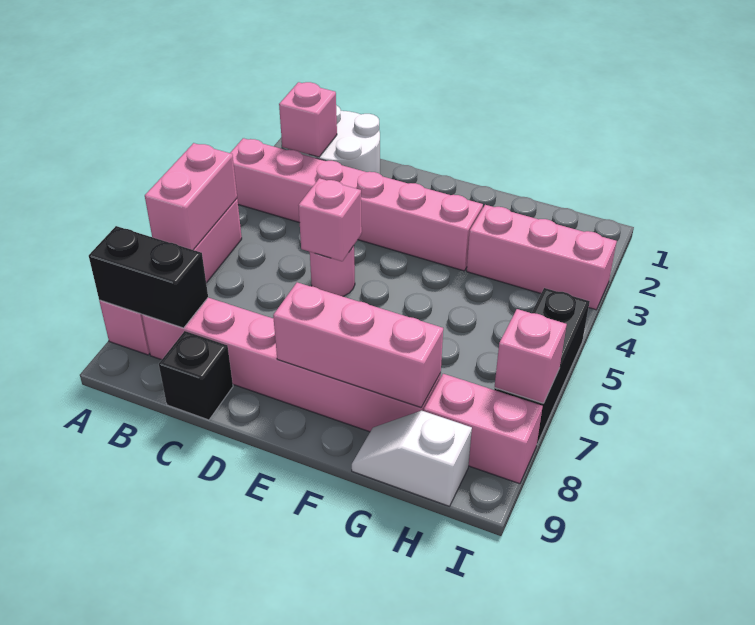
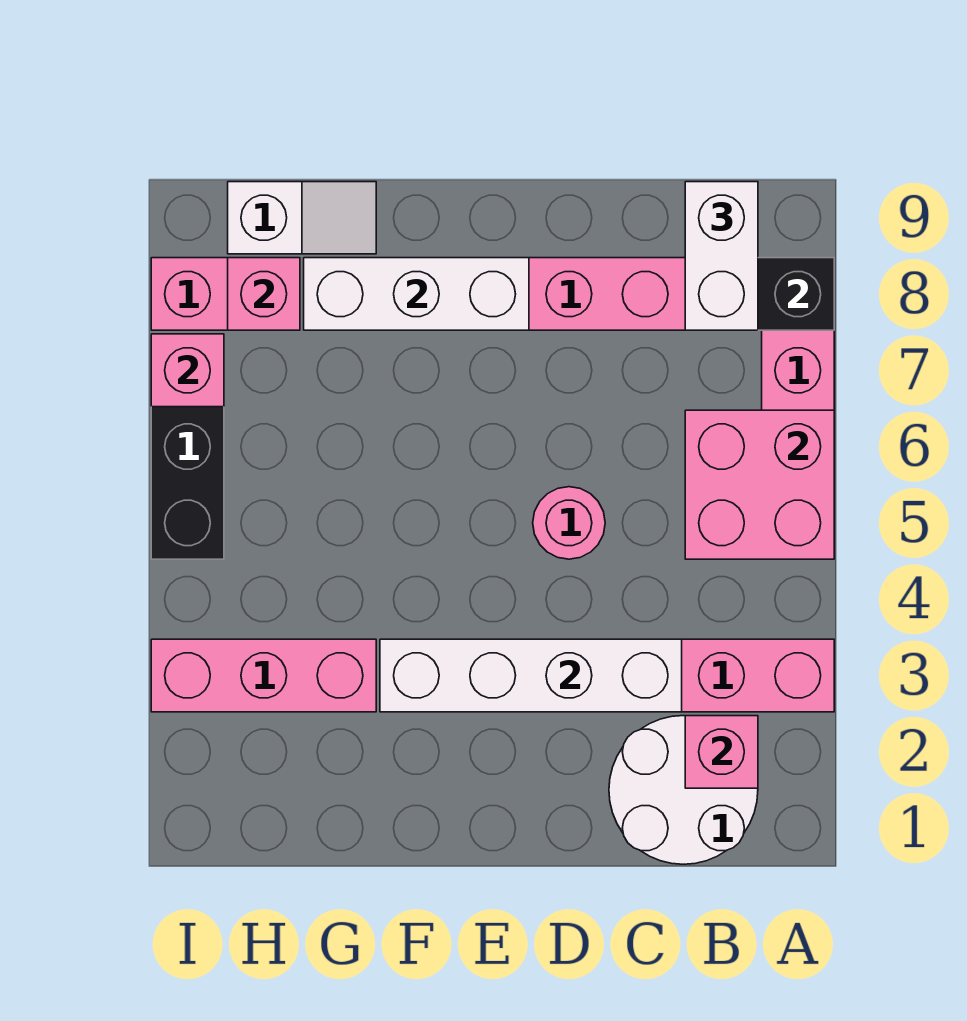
pink brick A5:A6 level 2 -> pink brick A5:B6 level 2
none -> white brick B8:B9 level 3
none -> white brick C3:F3 level 2
black brick C9 level 1 -> none
pink brick D5 level 2 -> pink brick H8 level 2
pink brick E8:G8 level 2 -> white brick E8:G8 level 2

